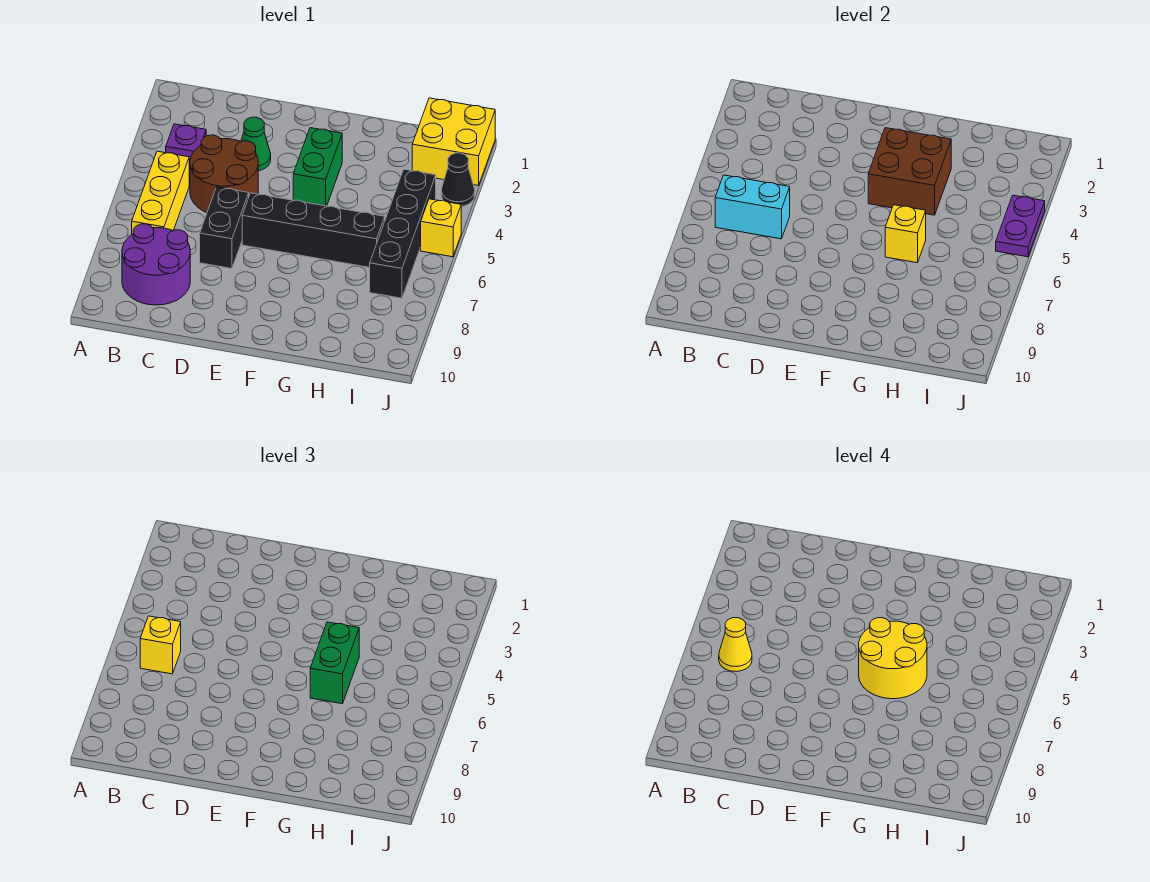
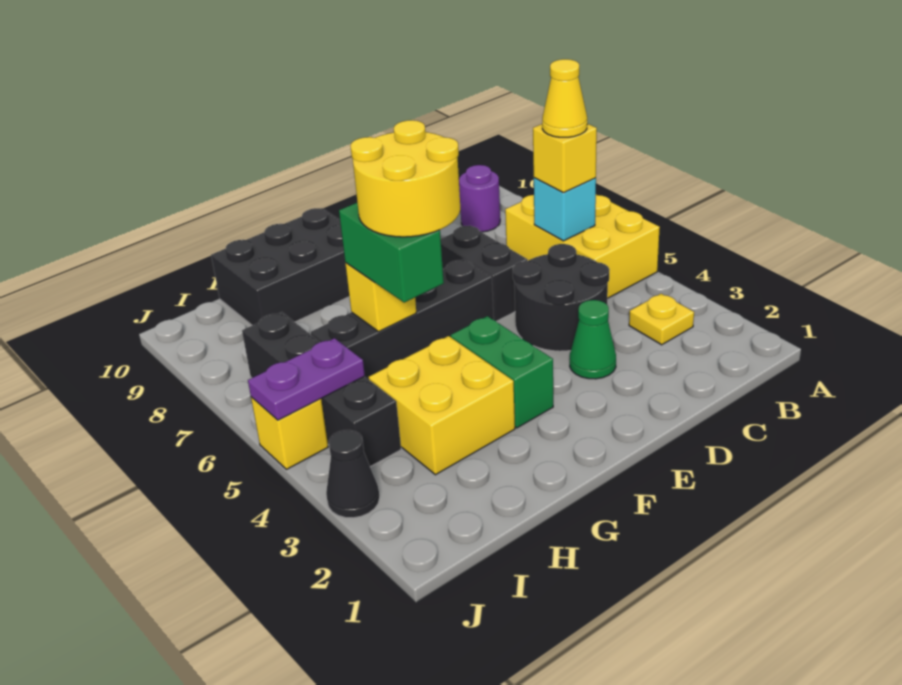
purple plate B3 level 1 -> yellow plate B3 level 1
yellow brick B5:B7 level 1 -> yellow brick A5:B7 level 1
cyan brick B6:C6 level 2 -> cyan brick B6 level 2
purple round brick B8:C9 level 1 -> purple round brick B9 level 1
brown round brick C4:D5 level 1 -> black round brick C4:D5 level 1
brown brick F3:G4 level 2 -> none
none -> black brick F9:H10 level 1
yellow brick I1:J2 level 1 -> yellow brick G3:H4 level 1
purple plate J4:J5 level 2 -> purple plate I5:J5 level 2

